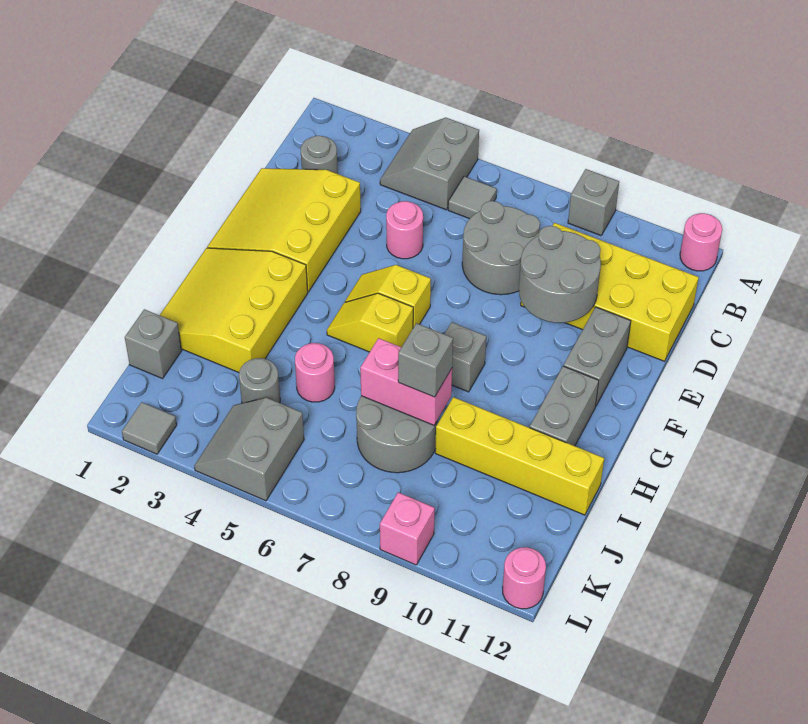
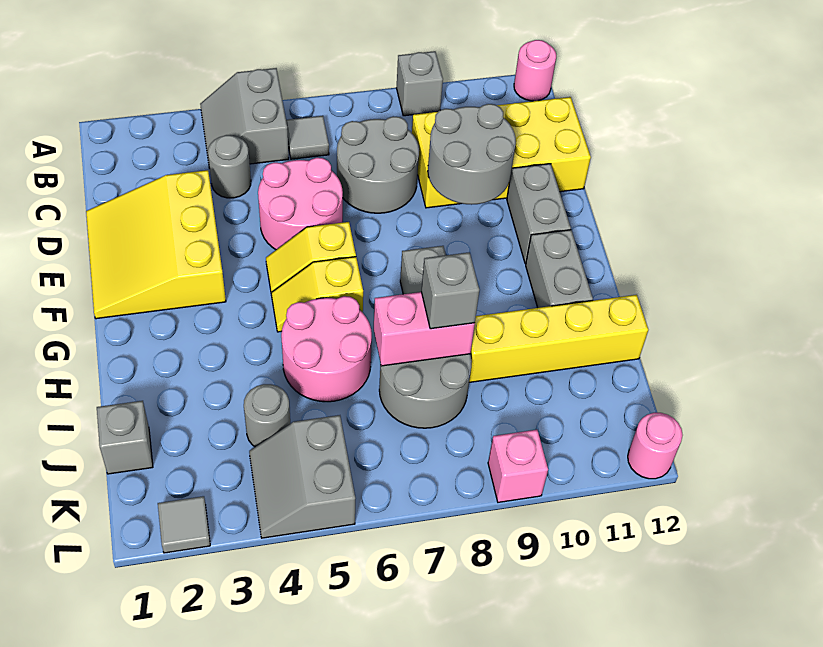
grey round brick C2 level 1 -> grey round brick C4 level 1
pink round brick D5 level 1 -> pink round brick D5:E6 level 1
yellow slope G1:I3 level 1 top 3 -> none
pink round brick I5 level 1 -> pink round brick H5:I6 level 1

